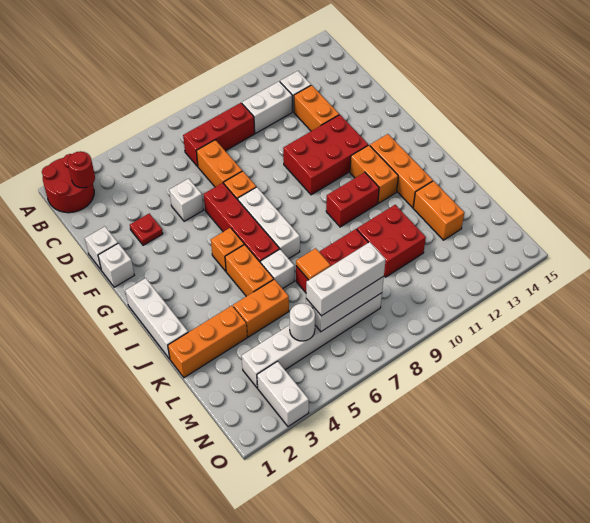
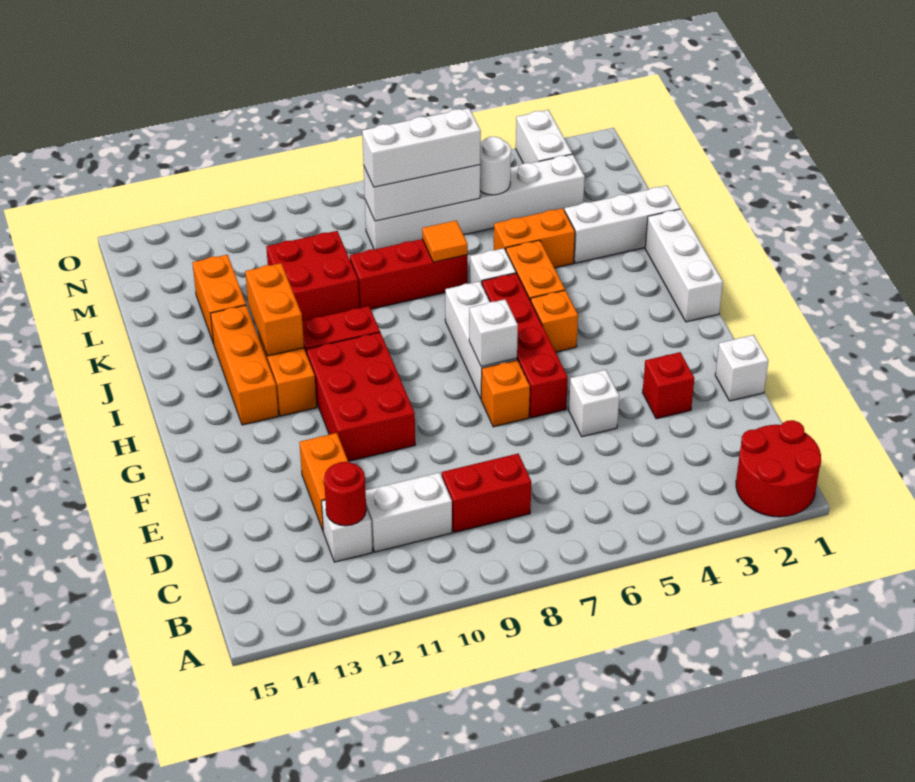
red round brick B2 level 2 -> red round brick C12 level 2
red brick C7:C9 level 1 -> red brick C8:C9 level 1
orange brick D7:E7 level 1 -> orange brick I12:J12 level 2
red plate E3 level 1 -> red brick E3 level 1
white brick F1 level 1 -> white brick G7 level 2
red brick F10:G12 level 1 -> red brick F10:H11 level 1
orange brick K1:K3 level 1 -> white brick K1:K3 level 1

